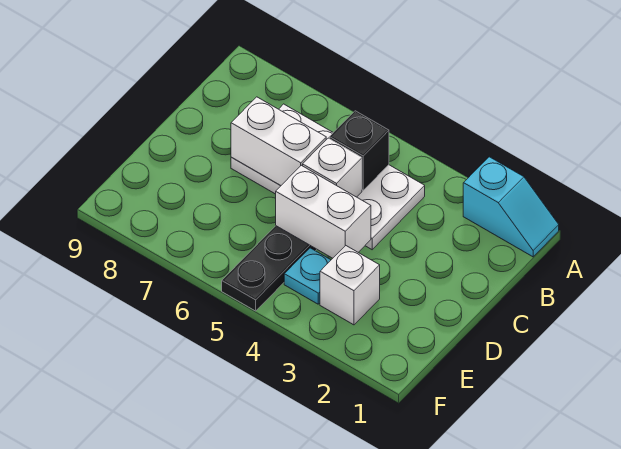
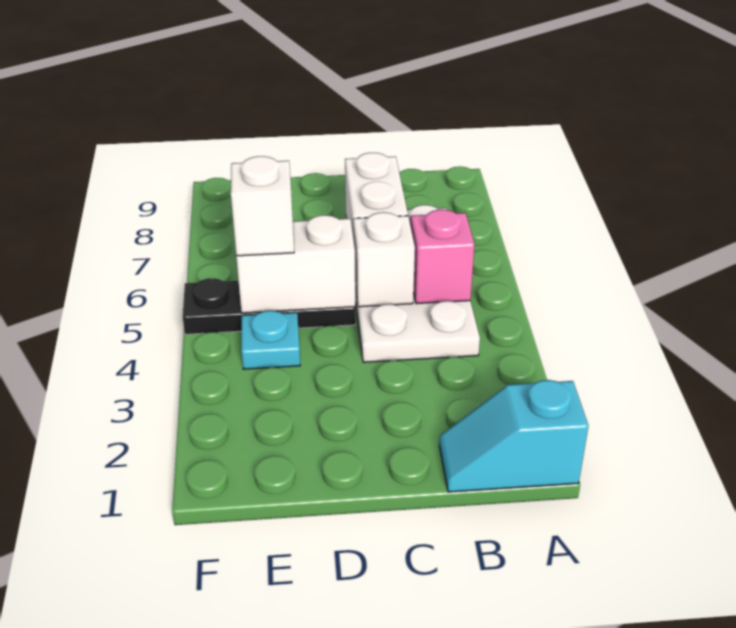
cyan slope A1:A2 level 1 top 2 -> cyan slope A1:B1 level 1 top A
black brick B5 level 2 -> pink brick B5 level 2
white brick D4:D5 level 2 -> white brick D5:E5 level 2
white brick E3 level 1 -> white brick E5 level 3

